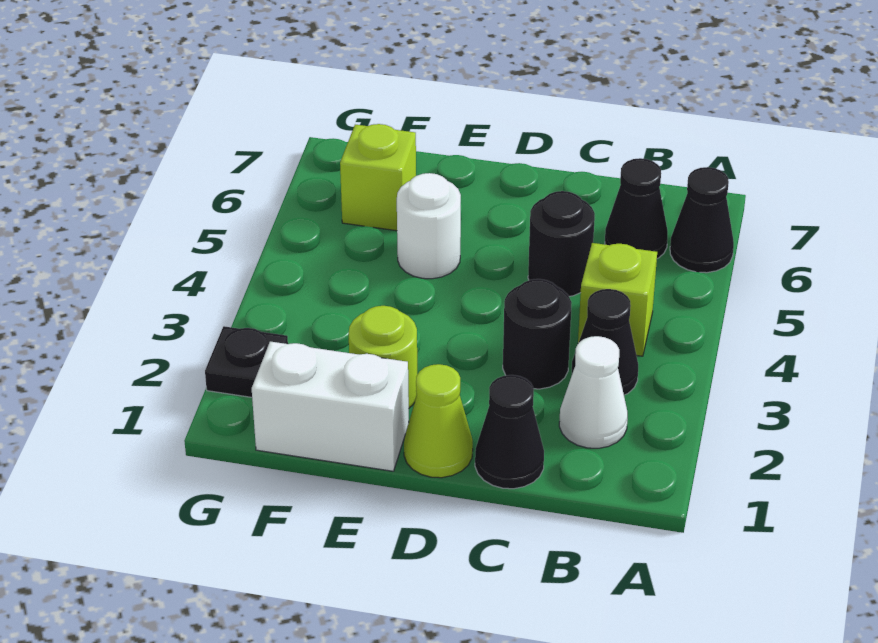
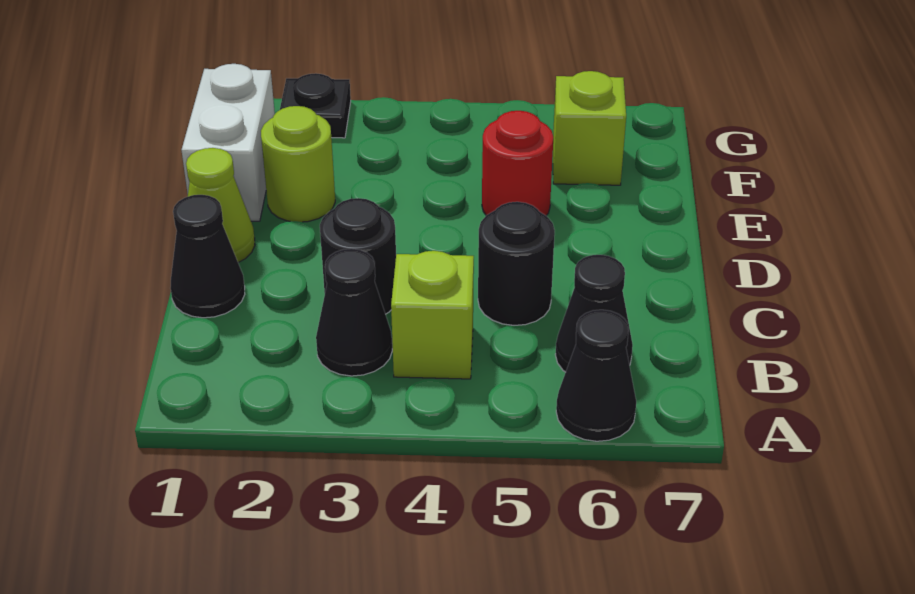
white cone B2 level 1 -> none
white round brick E5 level 1 -> red round brick E5 level 1

